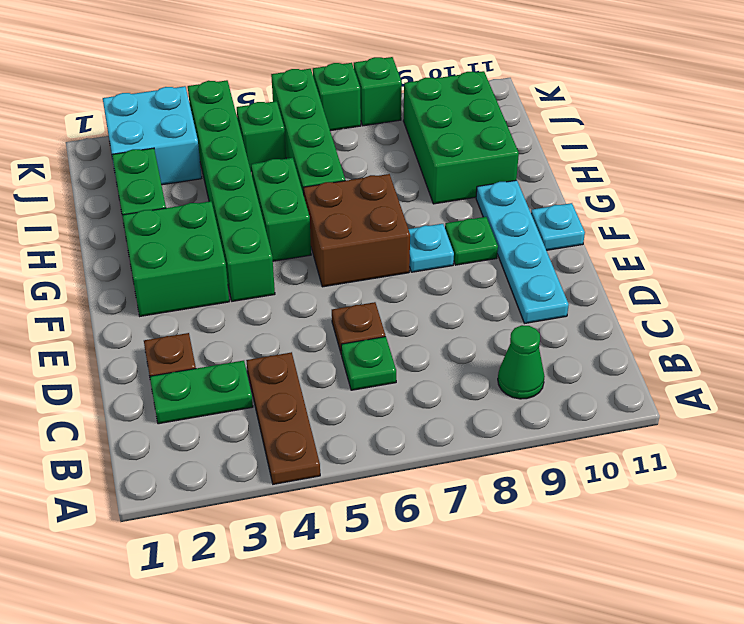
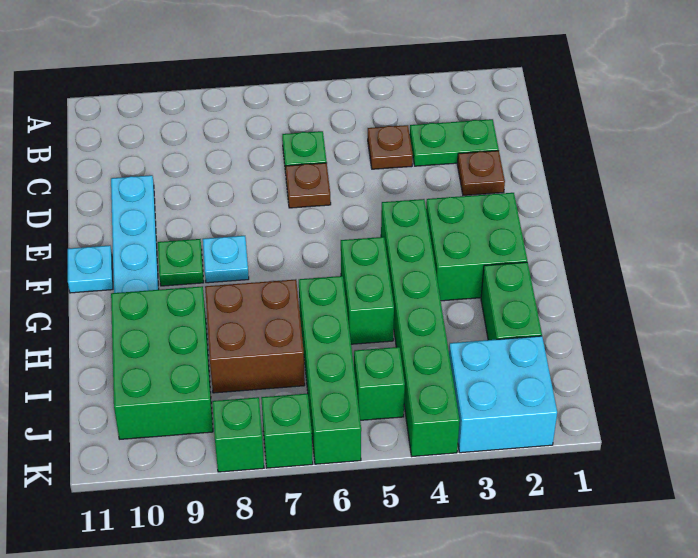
brown plate A4:C4 level 1 -> brown plate C4 level 1
green cone B9 level 1 -> none
brown brick F6:G7 level 1 -> brown brick H7:I8 level 1

